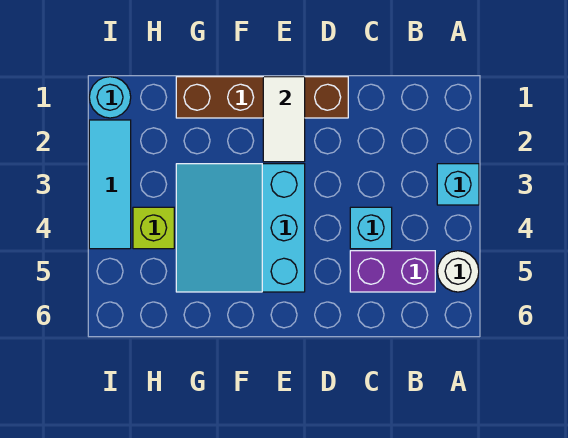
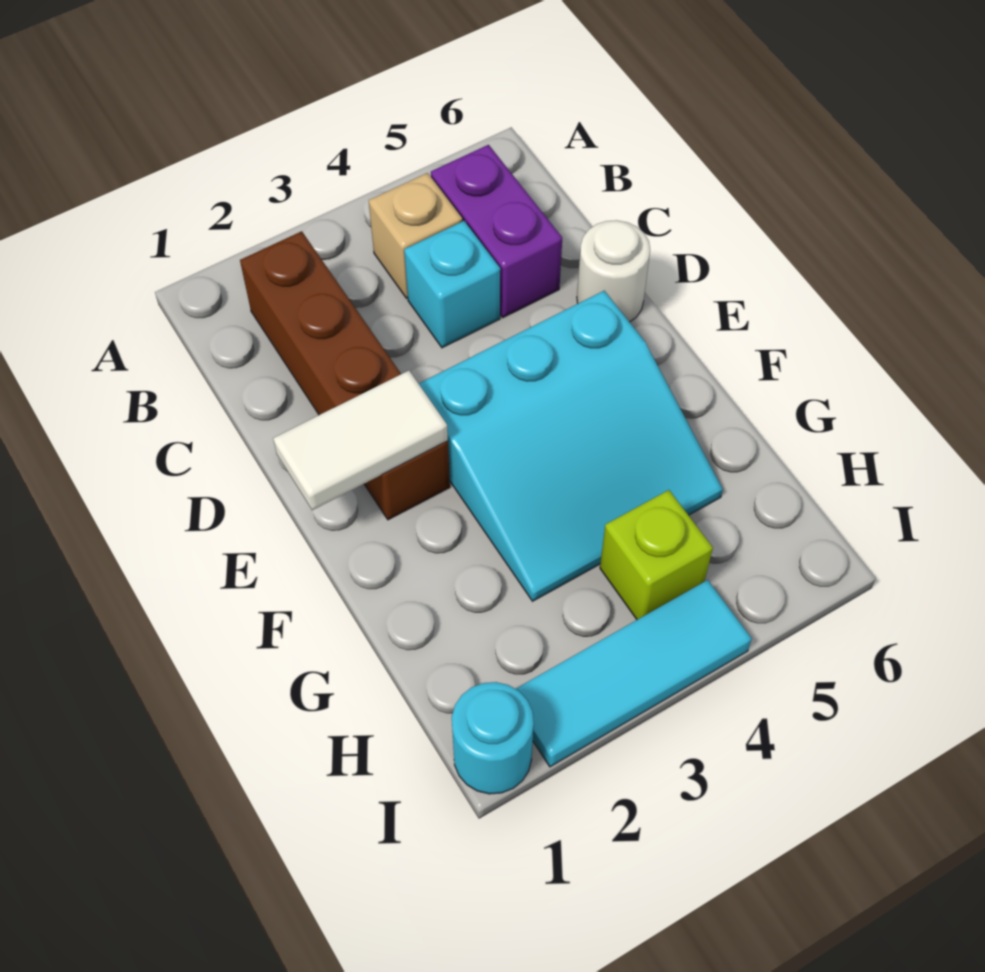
cyan brick A3 level 1 -> none
white round brick A5 level 1 -> white round brick D6 level 1
none -> tan brick B4 level 1
brown brick D1:G1 level 1 -> brown brick B2:E2 level 1

